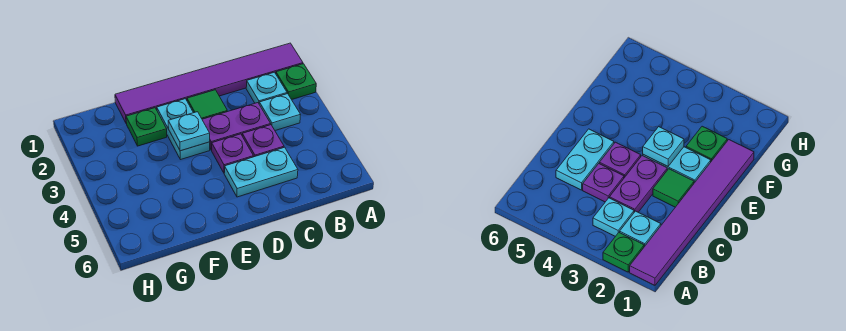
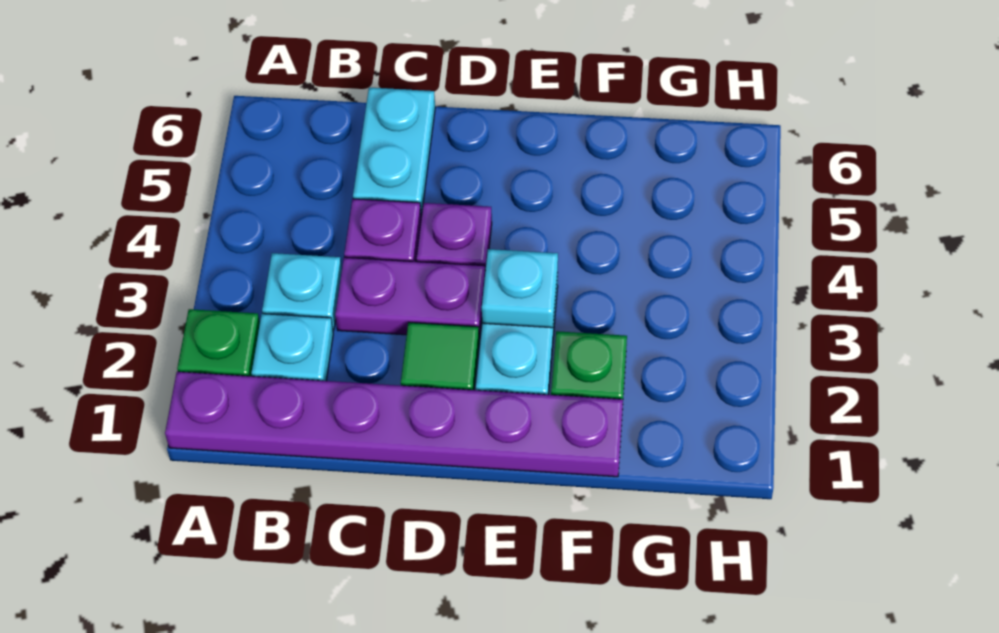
purple tile A1:F1 level 1 -> purple plate A1:F1 level 1
cyan plate C5:D5 level 1 -> cyan plate C5:C6 level 1

